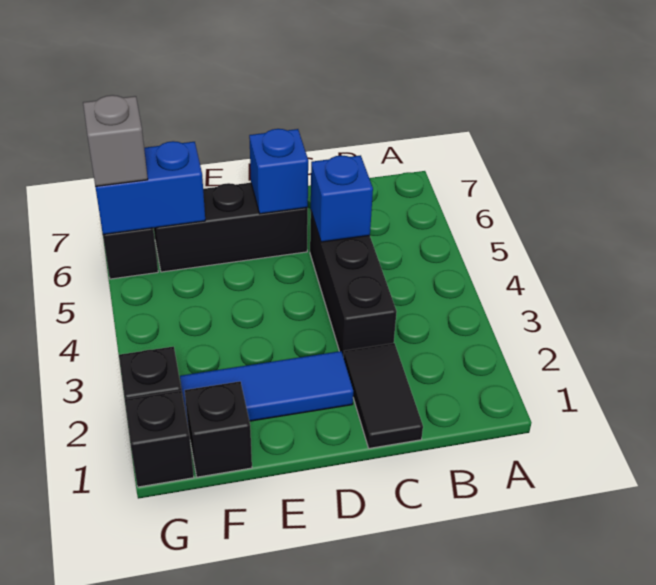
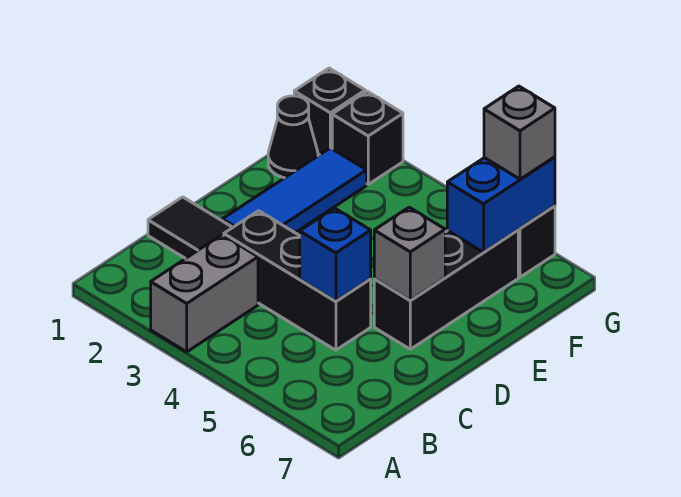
none -> grey brick A3:B3 level 1
blue brick D6 level 2 -> grey brick D6 level 2
black brick F1 level 1 -> black cone F1 level 1

